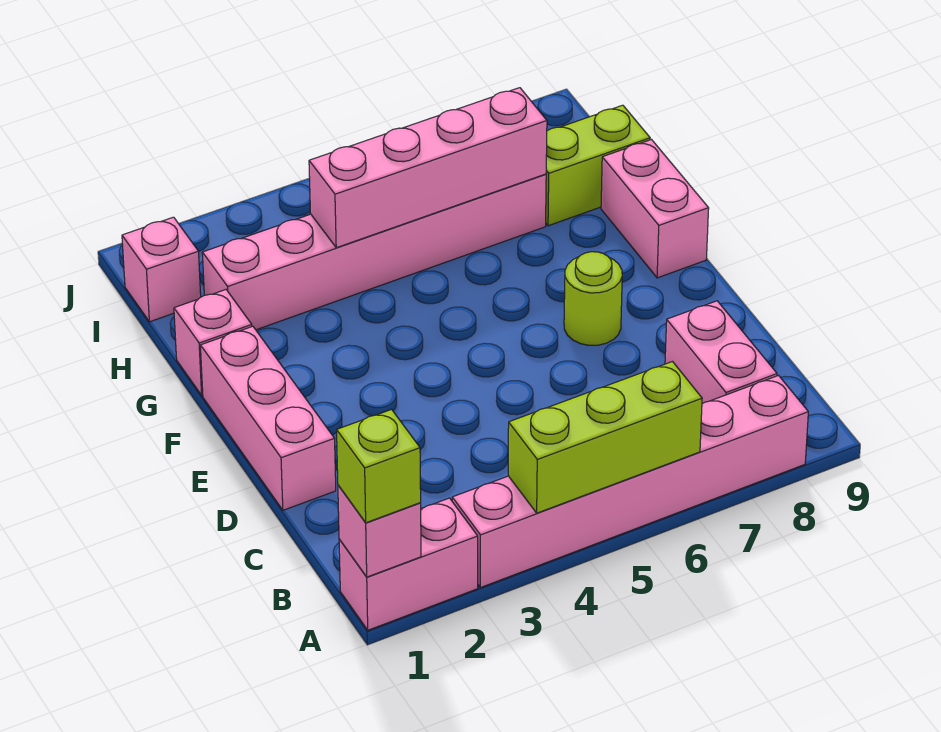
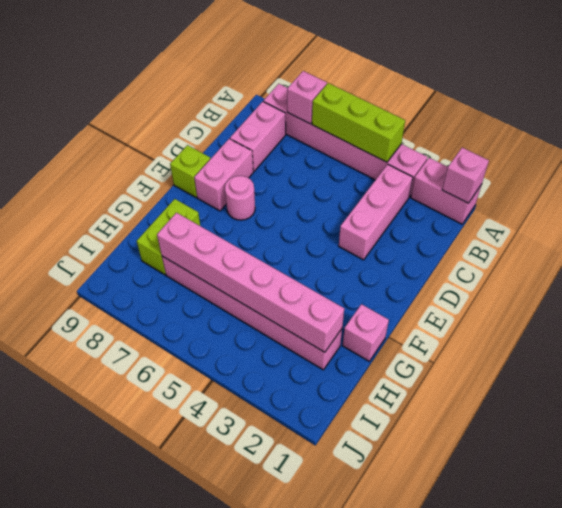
lime brick A1 level 3 -> lime brick E9 level 1
pink brick D1:F1 level 1 -> pink brick B3:D3 level 1
lime round brick E7 level 1 -> pink round brick E7 level 1
pink brick F9:G9 level 1 -> pink brick D8:E8 level 1
pink brick H4:H7 level 2 -> pink brick H2:H7 level 2
lime brick H8:H9 level 1 -> lime brick G8:H8 level 1
pink brick I1 level 1 -> pink brick A7 level 2

